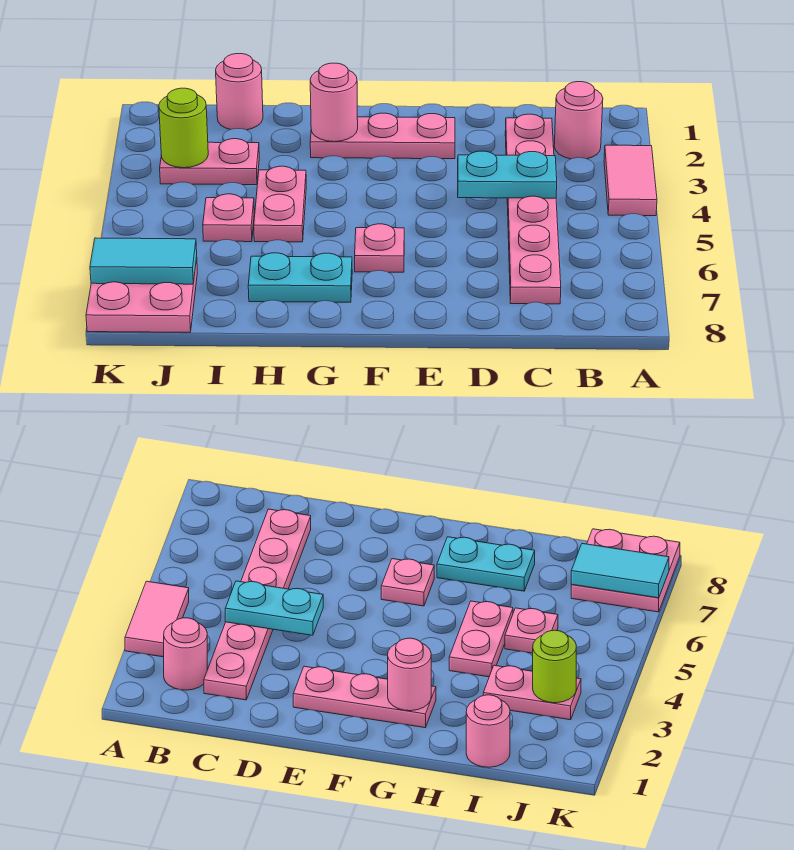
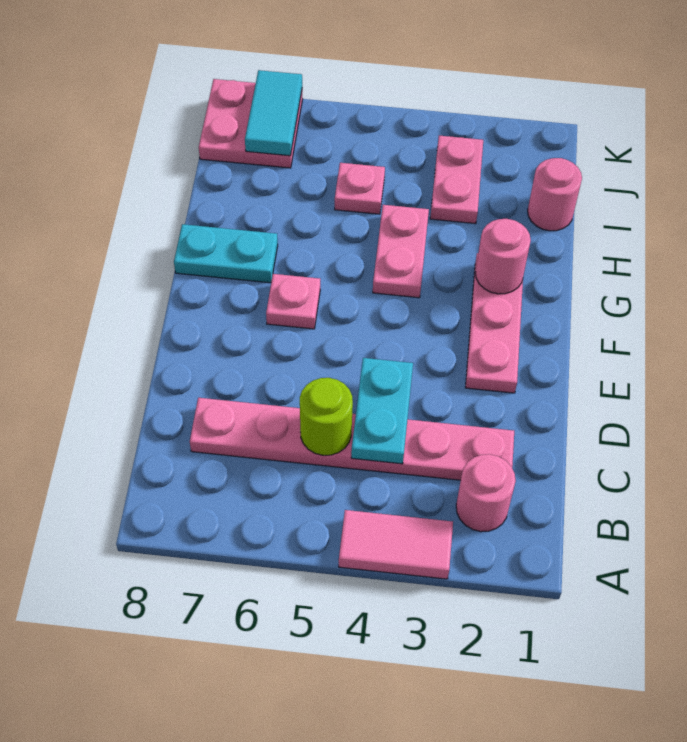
cyan plate G7:H7 level 1 -> cyan plate G7:G8 level 1
pink plate H4:H5 level 1 -> pink plate G4:H4 level 1
lime round brick J3 level 2 -> lime round brick C5 level 2

